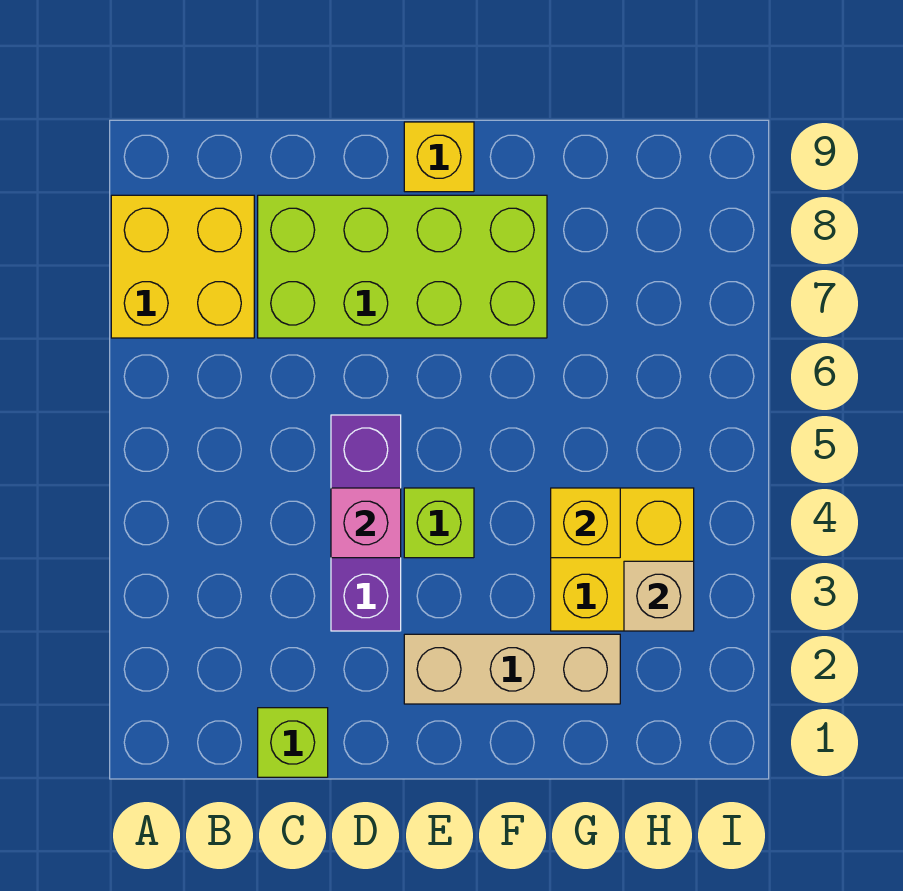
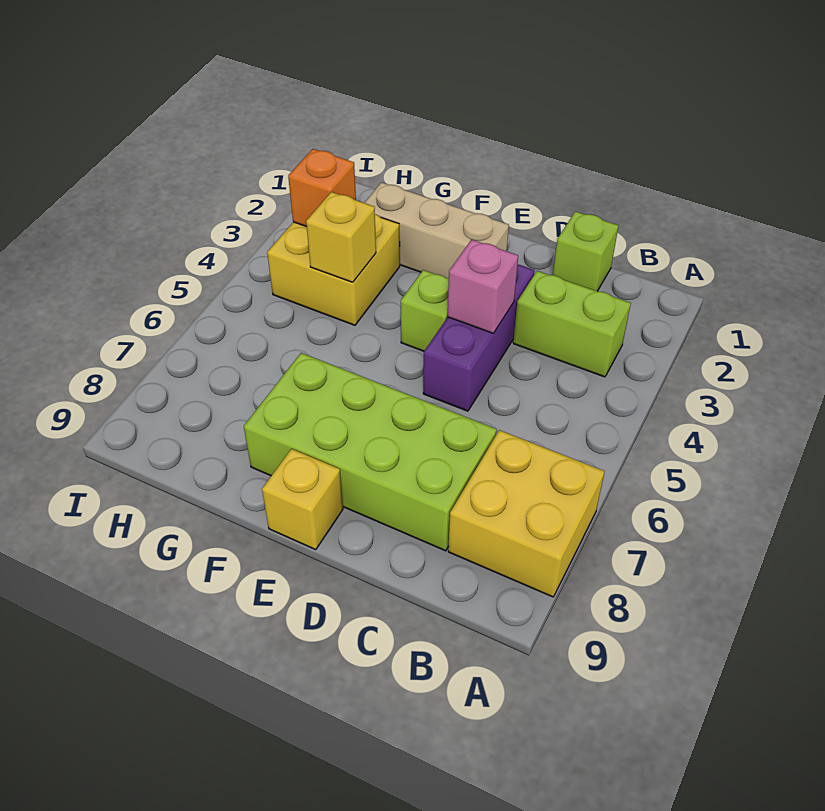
none -> lime brick B3:C3 level 1
tan brick H3 level 2 -> orange brick H3 level 2

